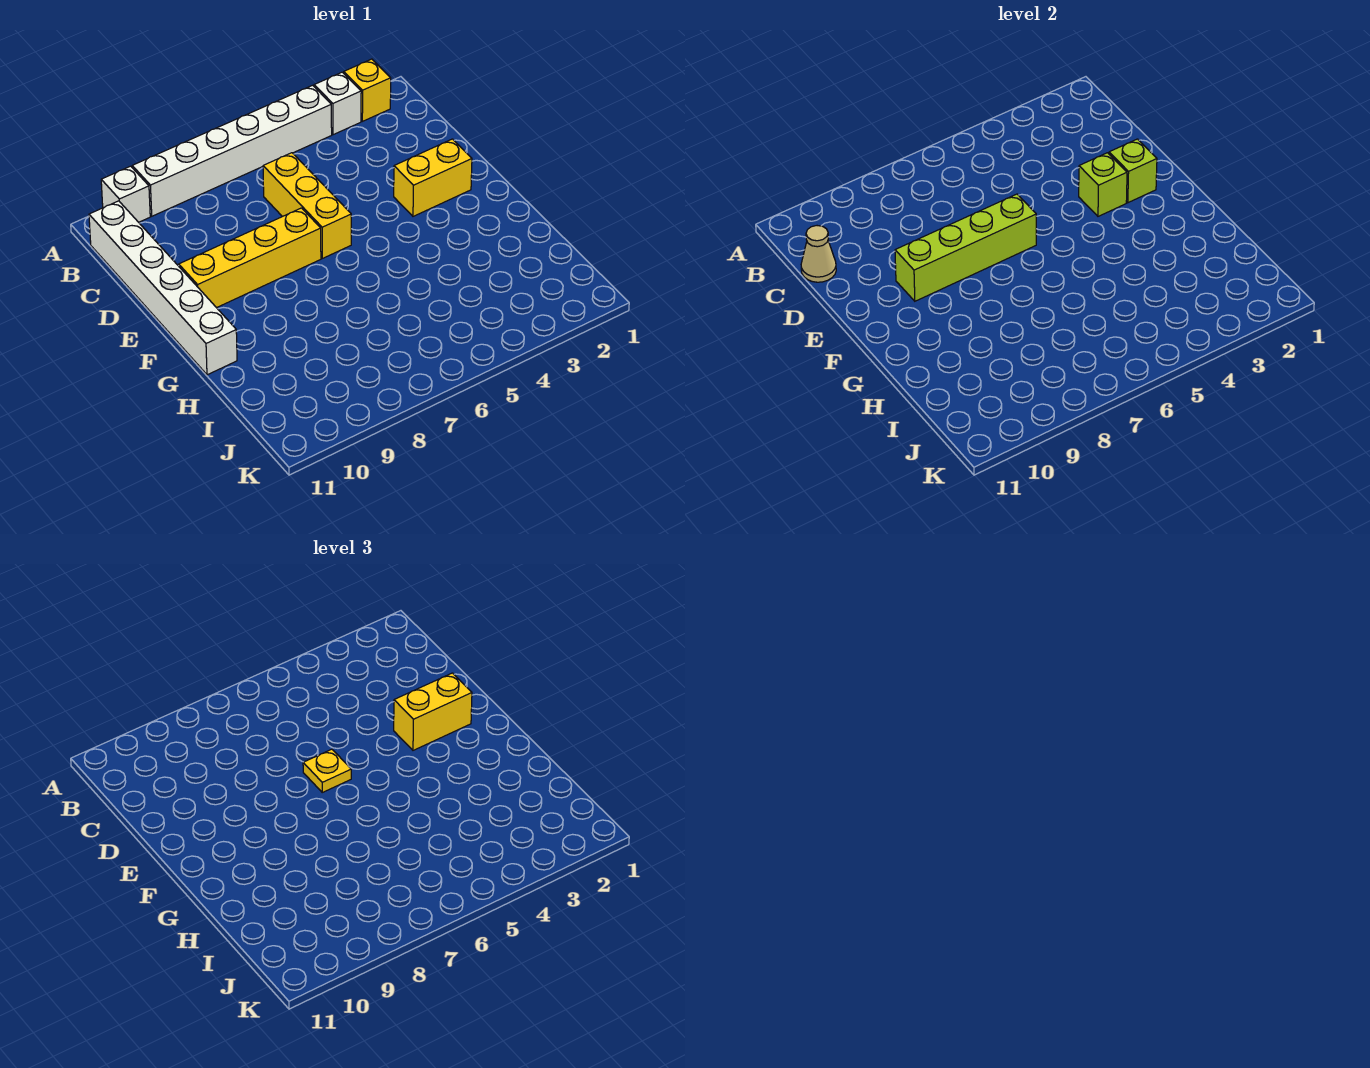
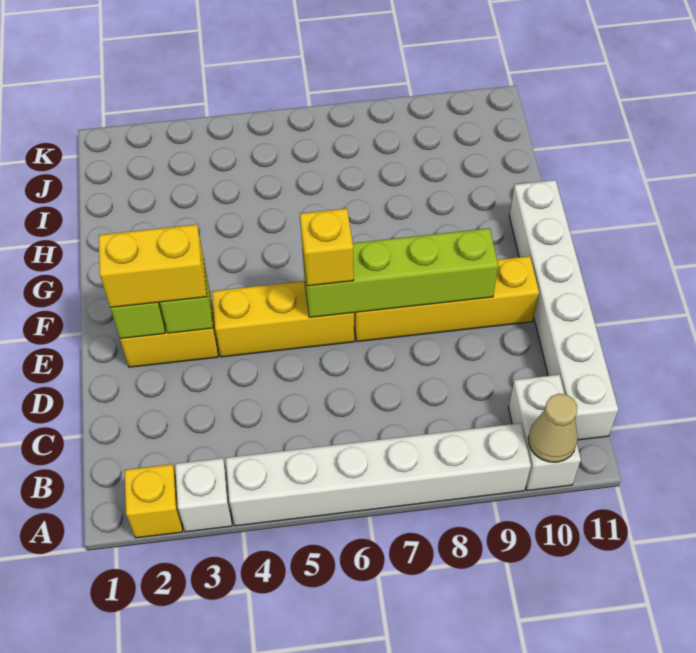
white brick A10 level 1 -> white brick A10:B10 level 1
yellow brick C6:E6 level 1 -> yellow brick E4:E6 level 1
tan cone C11 level 2 -> tan cone A10 level 2
yellow plate E6 level 3 -> yellow brick E6 level 3

